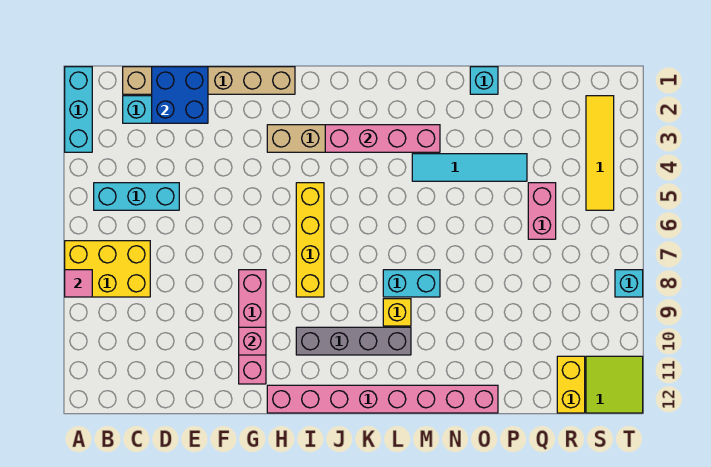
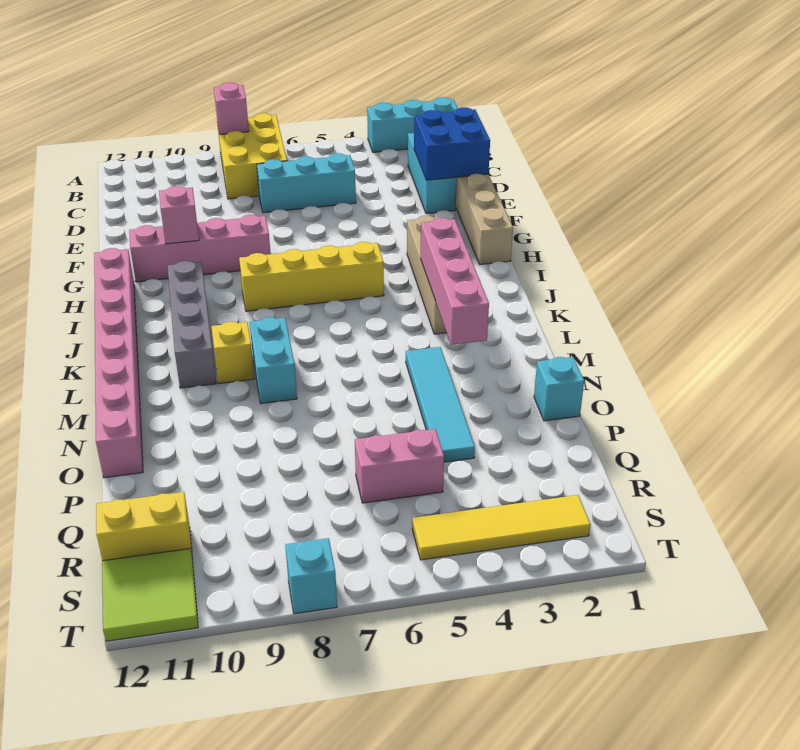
pink tile A8 level 2 -> pink brick A8 level 2
cyan brick B5:D5 level 1 -> cyan brick D5:D7 level 1

